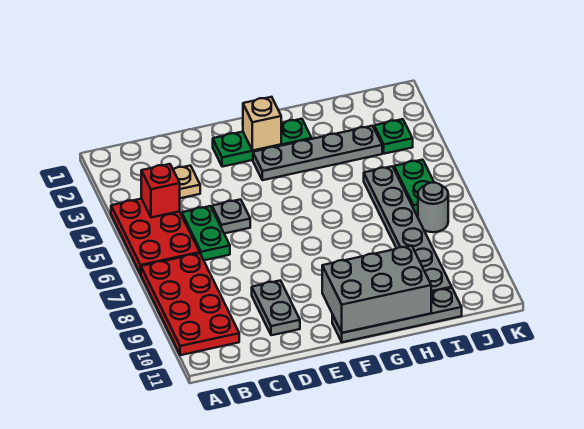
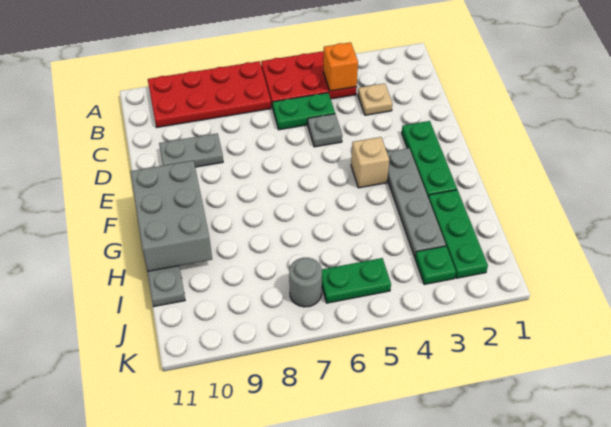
red brick B4 level 2 -> orange brick B4 level 2
tan brick F2 level 2 -> tan brick F4 level 1
none -> green plate H2:J2 level 1
grey plate I5:I10 level 1 -> none

